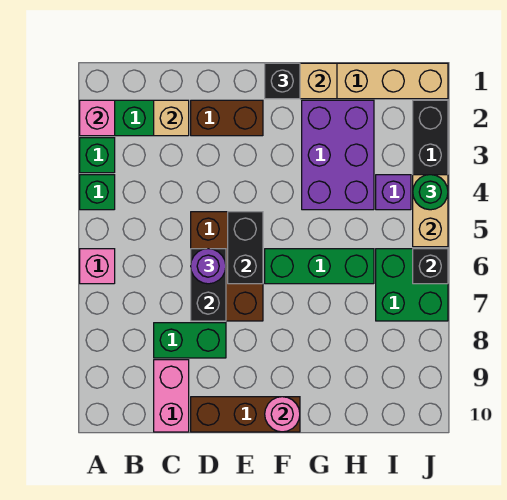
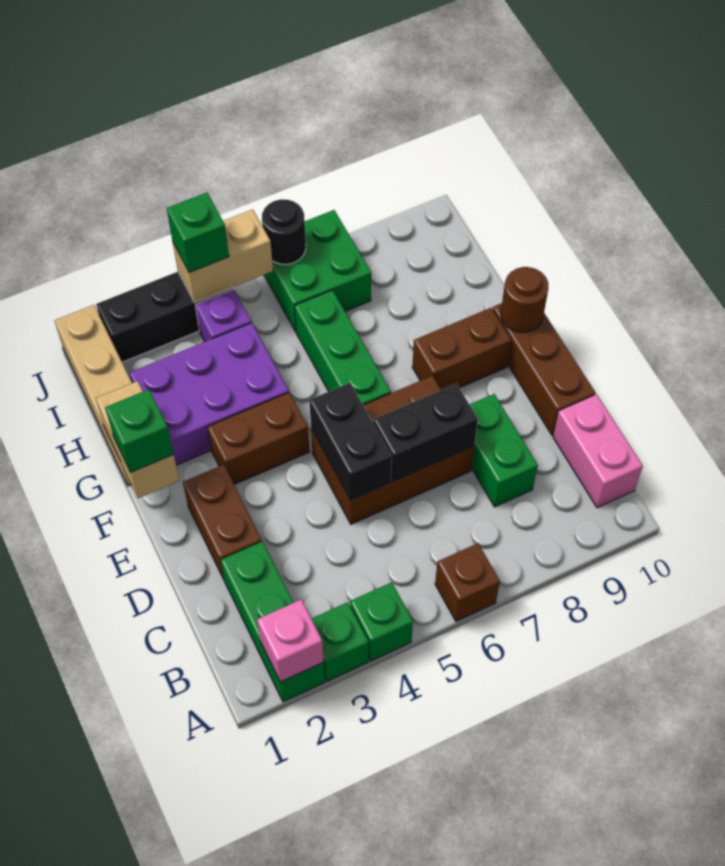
pink brick A6 level 1 -> brown brick A6 level 1
tan brick C2 level 2 -> none
pink brick C9:C10 level 1 -> pink brick B10:C10 level 1
purple round brick D6 level 3 -> none
black brick E5:E6 level 2 -> black brick D5:E5 level 2
black brick F1 level 3 -> green brick F1 level 3
none -> brown brick F3:F4 level 1
none -> brown brick F8:F9 level 1
pink round brick F10 level 2 -> brown round brick F10 level 2
green round brick J4 level 3 -> green brick J4 level 3
black brick J6 level 2 -> black round brick J6 level 2

